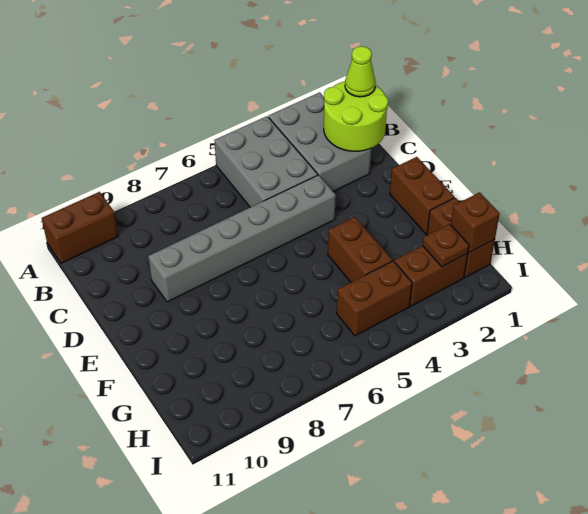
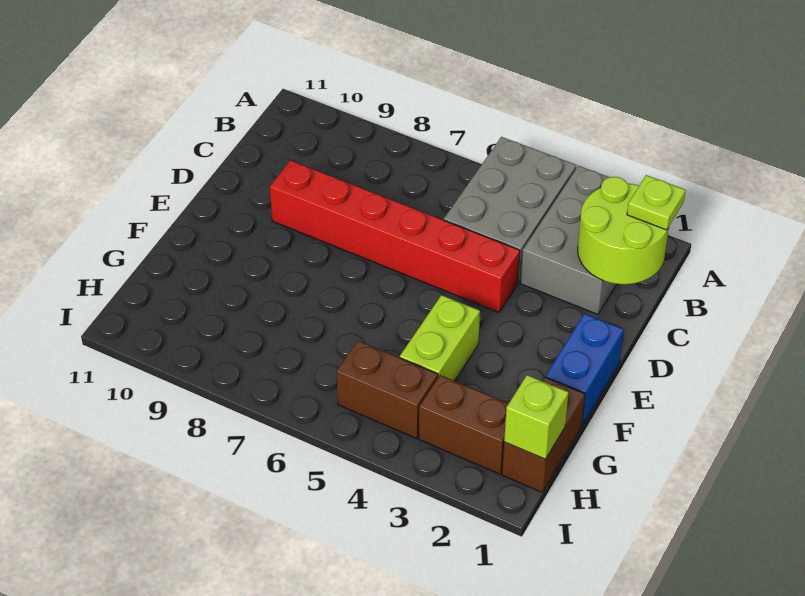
brown brick A10:A11 level 1 -> none
lime cone B1 level 3 -> lime plate B1 level 3
grey brick D4:D9 level 1 -> red brick D4:D9 level 1
brown brick E1:F1 level 1 -> blue brick E1:F1 level 1
brown brick F4:G4 level 1 -> lime brick F4:G4 level 1
brown brick H1 level 2 -> lime brick H1 level 2
brown plate H2 level 2 -> none

